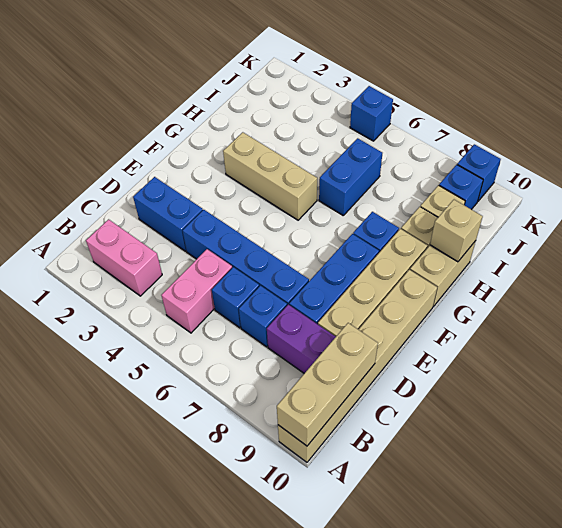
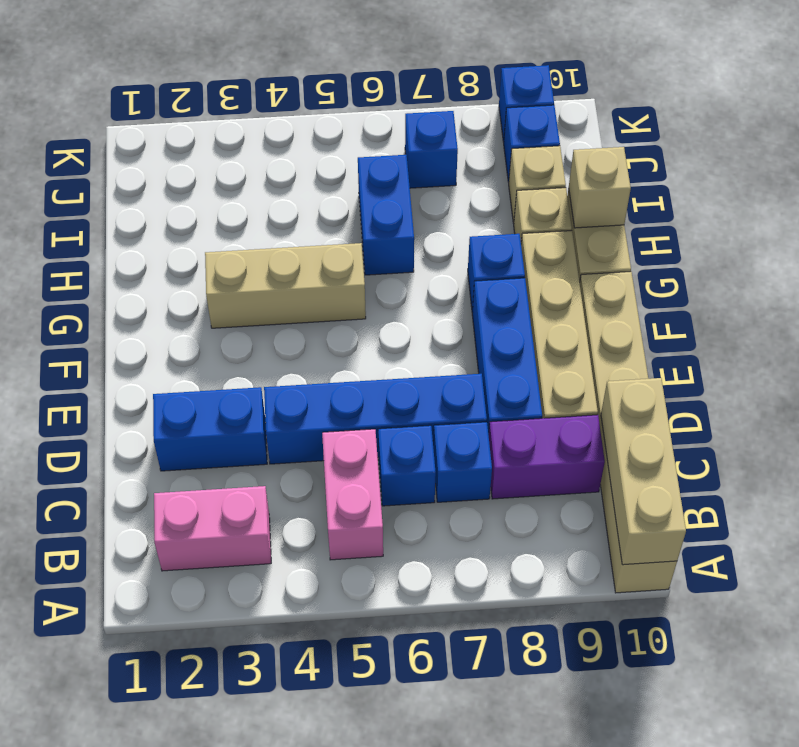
blue brick K5 level 1 -> blue brick J7 level 1

